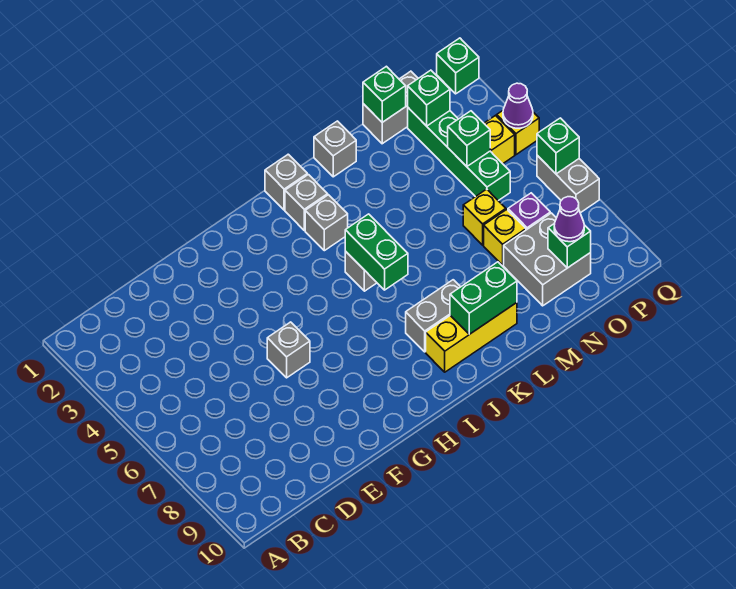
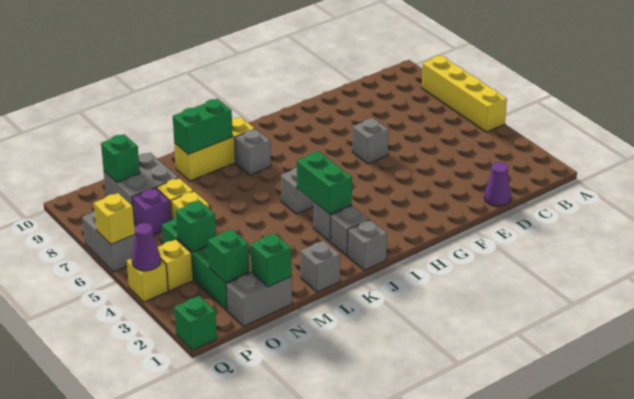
none -> yellow brick A5:A8 level 1
green brick J5:J6 level 2 -> green brick J3:J4 level 2
grey brick J8:K8 level 1 -> grey brick J8 level 1
purple cone O9 level 3 -> purple cone D1 level 1
green brick Q6 level 2 -> yellow brick Q6 level 2

